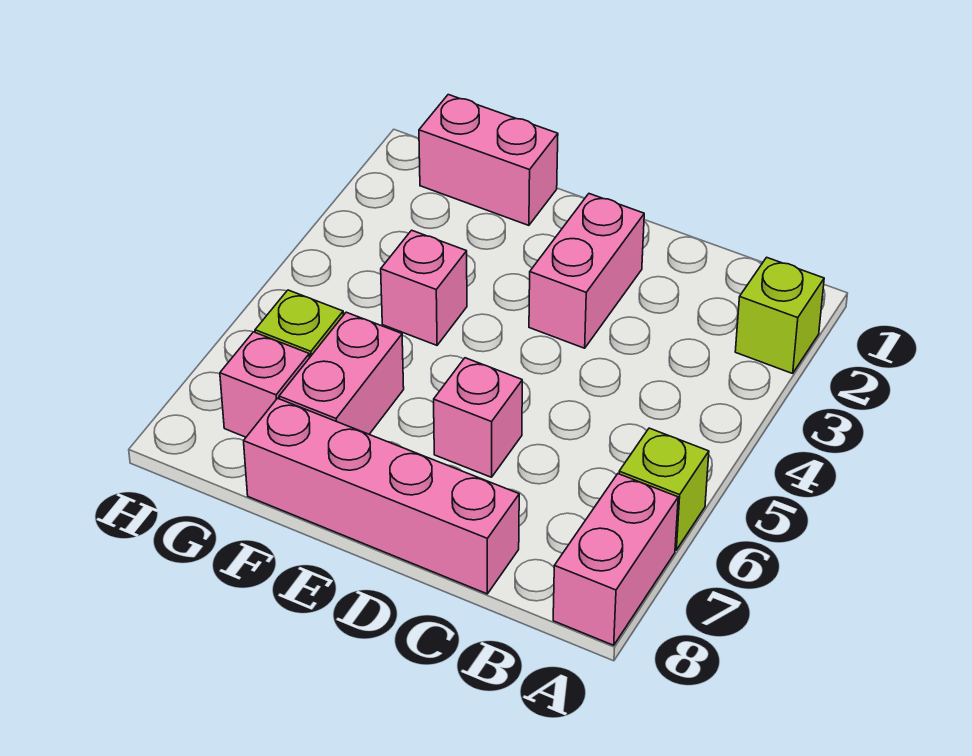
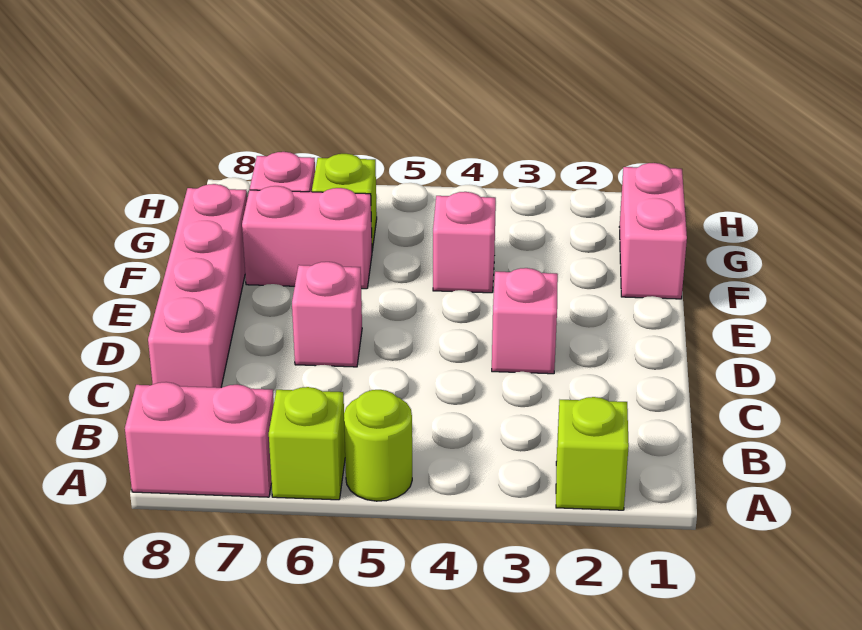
none -> lime round brick A5 level 1
pink brick D2:D3 level 1 -> pink brick D3 level 1

